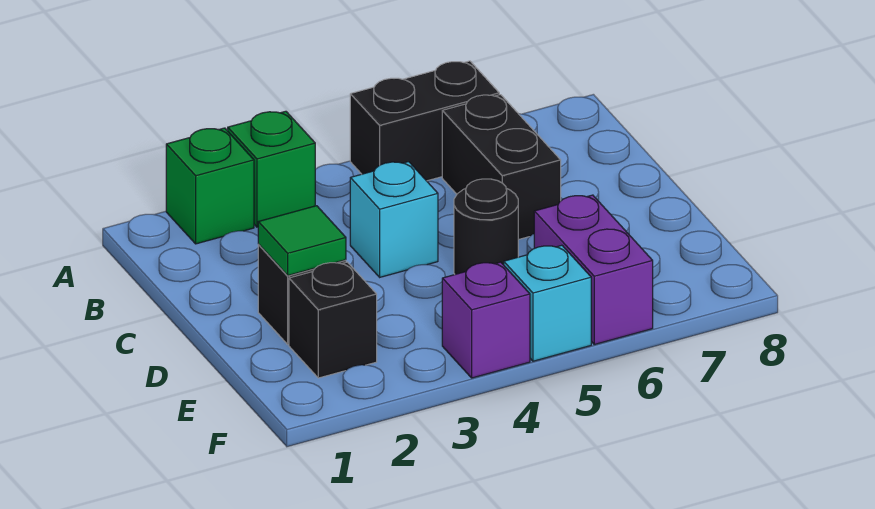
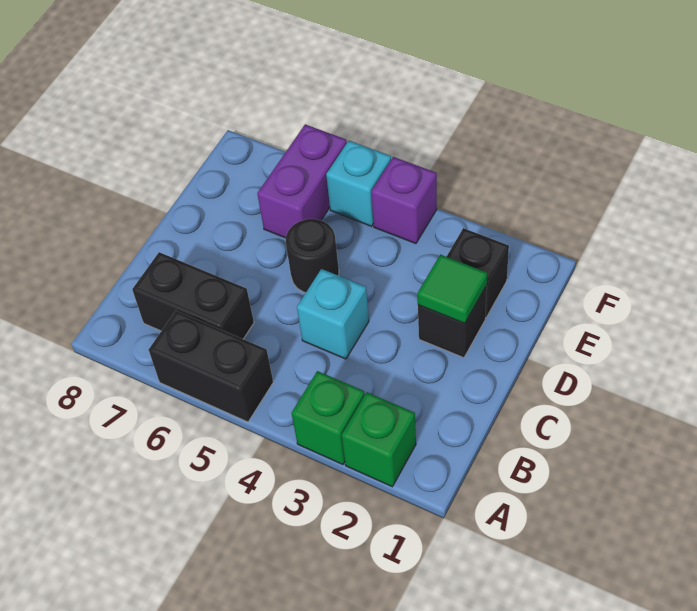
black brick B6:C6 level 1 -> black brick B6:B7 level 1

